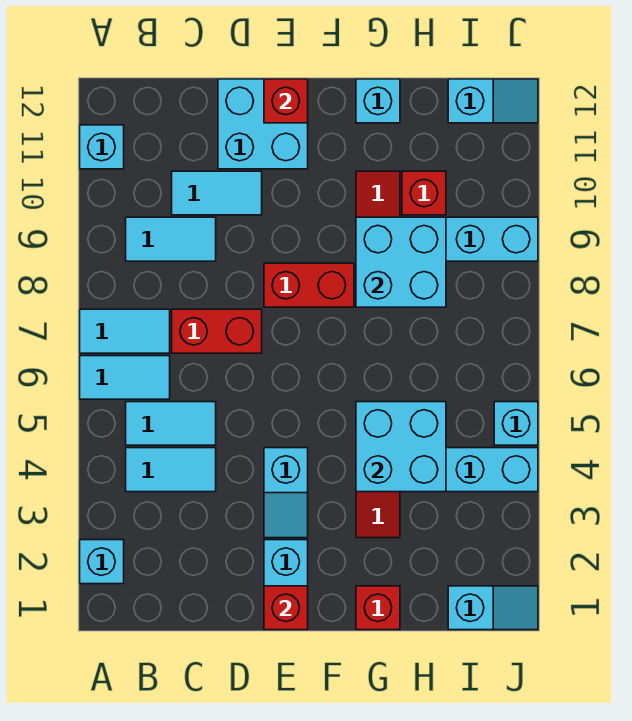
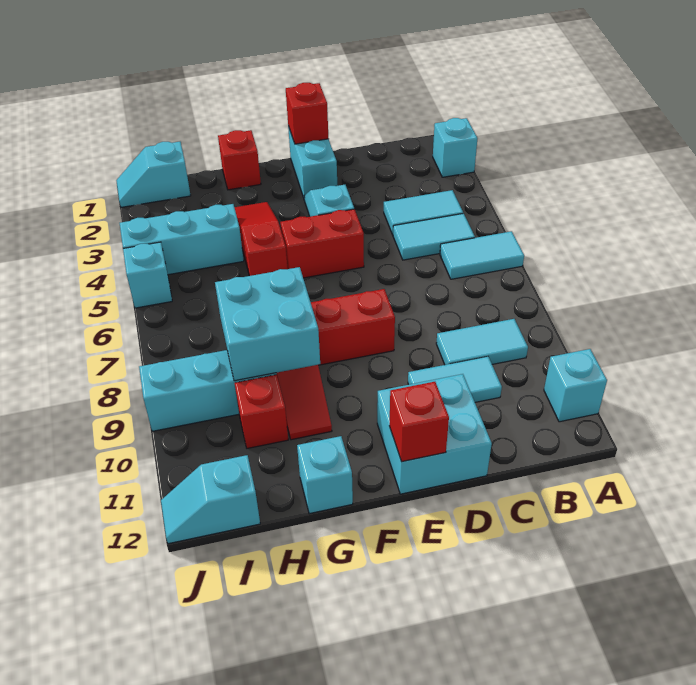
cyan tile A7:B7 level 1 -> none
red brick C7:D7 level 1 -> red brick E5:F5 level 1
cyan brick G4:H5 level 2 -> none

